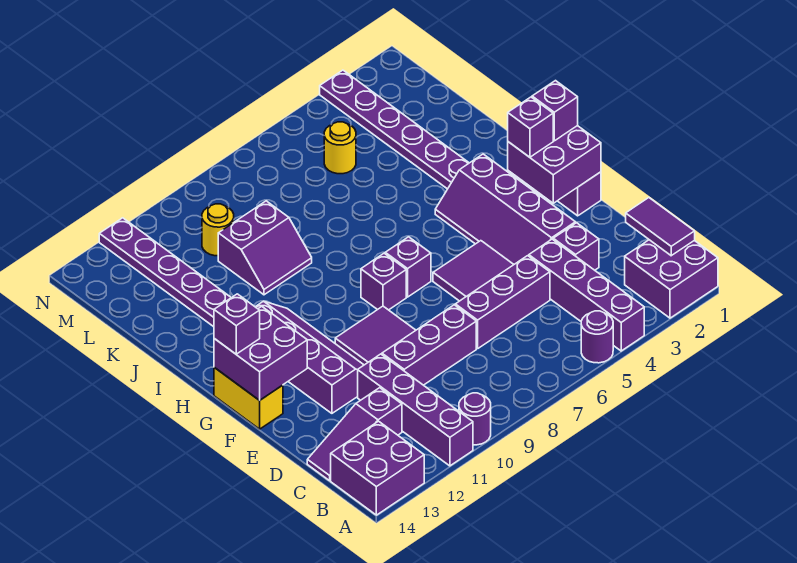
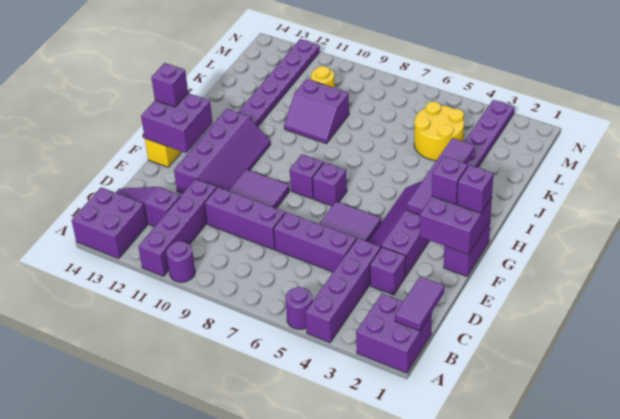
none -> purple tile G3:J3 level 2
yellow round brick L5 level 1 -> yellow round brick K4:L5 level 1

